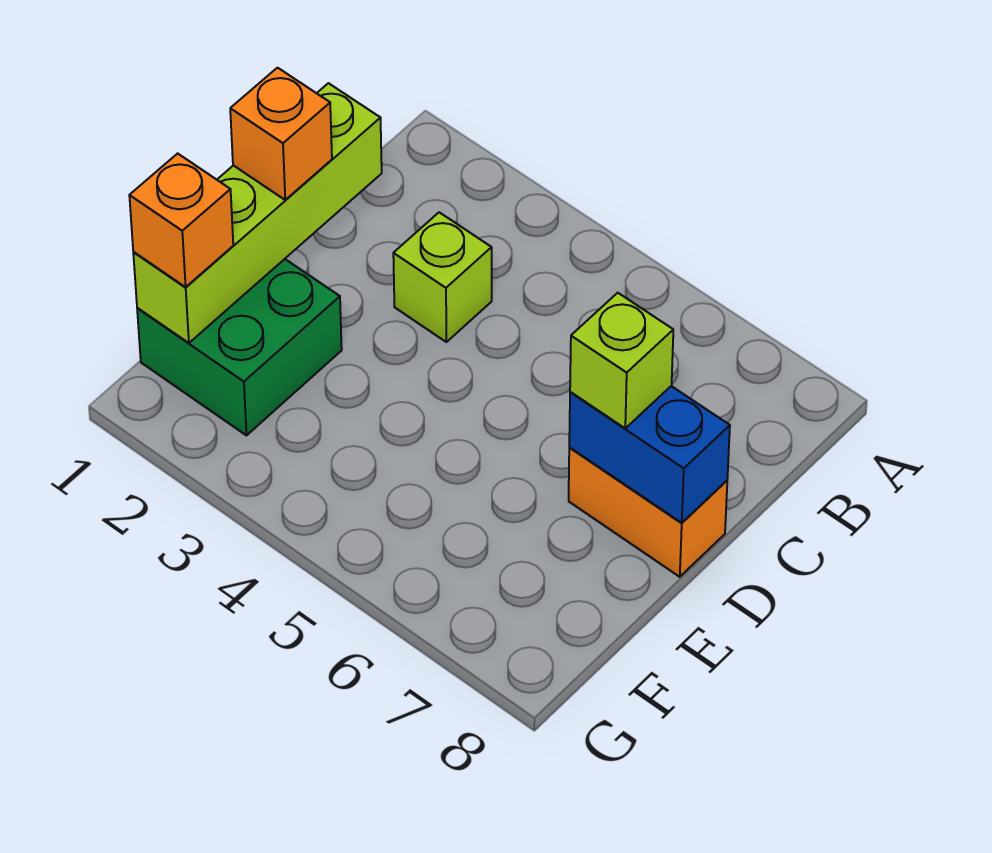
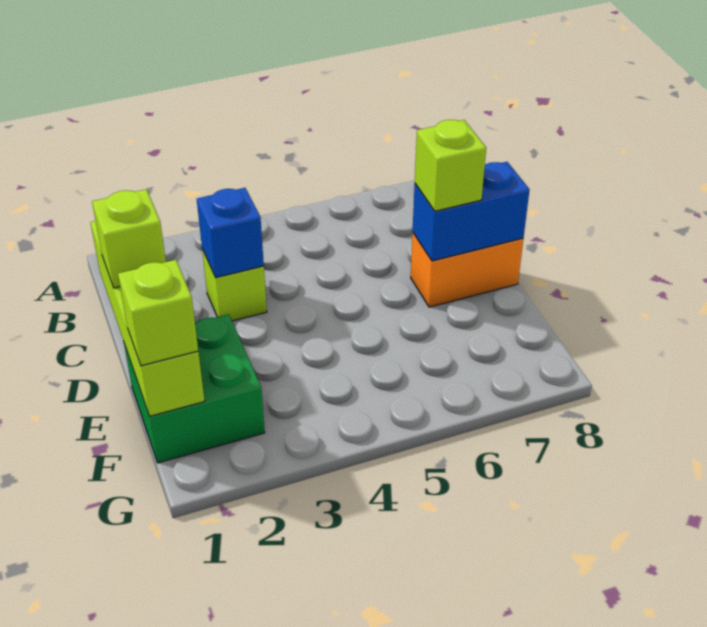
none -> blue brick C3 level 2
orange brick D1 level 3 -> lime brick D1 level 3
orange brick F1 level 3 -> lime brick F1 level 3

